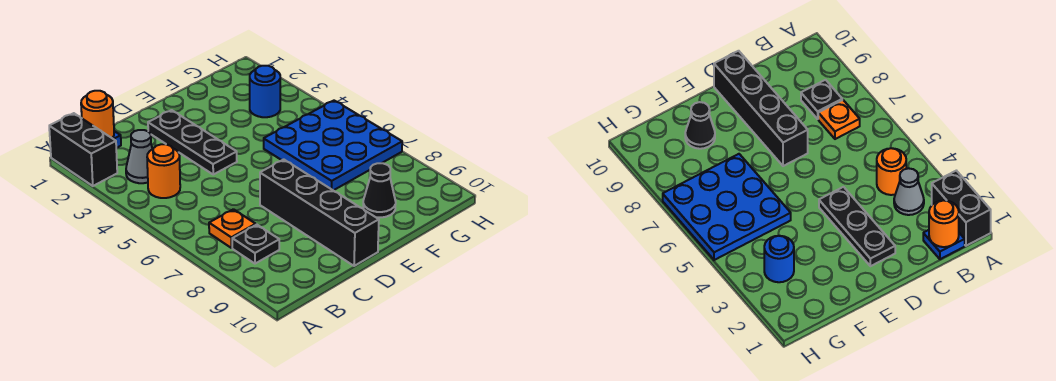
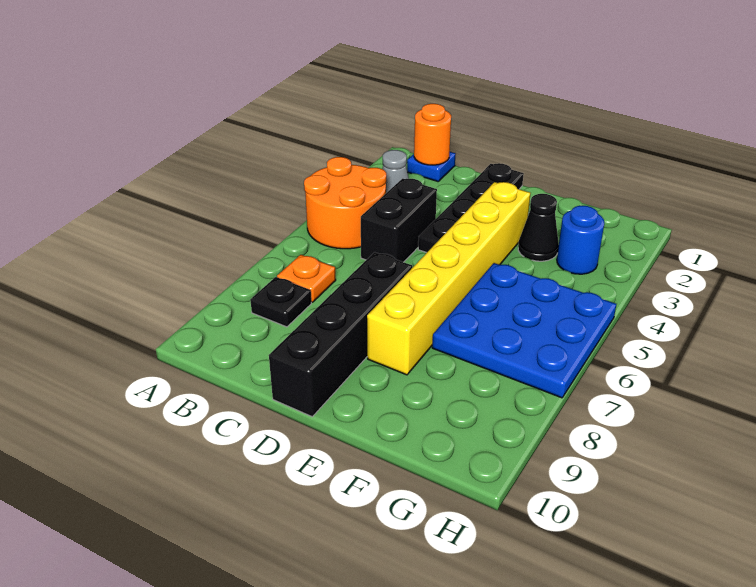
black brick A1:A2 level 1 -> black brick C4:C5 level 1
orange round brick B4 level 1 -> orange round brick A4:B5 level 1
black plate D2:D4 level 1 -> black plate D1:D4 level 1
none -> yellow brick E3:E8 level 1
black cone F9 level 1 -> black cone F3 level 1

